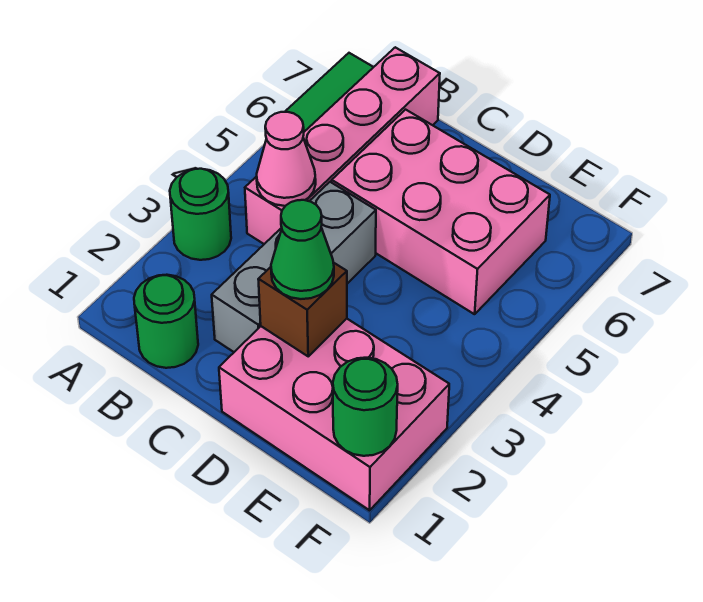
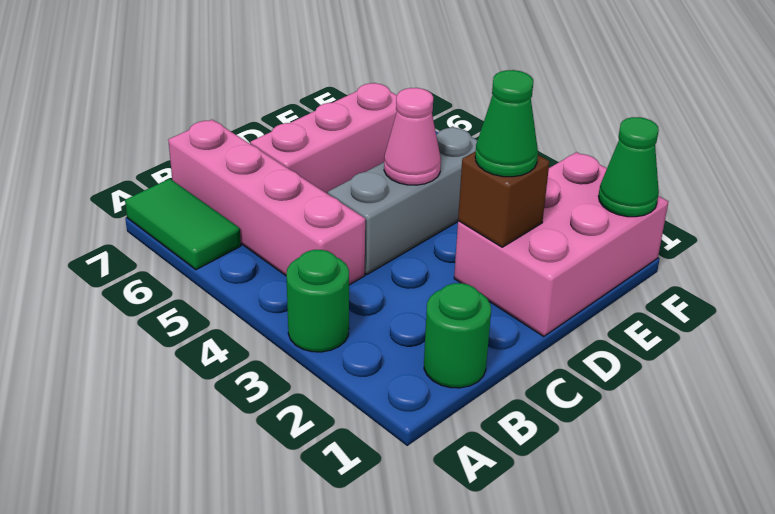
pink cone B4 level 2 -> pink cone D4 level 2
grey brick C2:C4 level 1 -> grey brick C4:E4 level 1
pink brick C5:E6 level 1 -> pink brick C6:E6 level 1
green round brick F1 level 2 -> green cone F1 level 2

